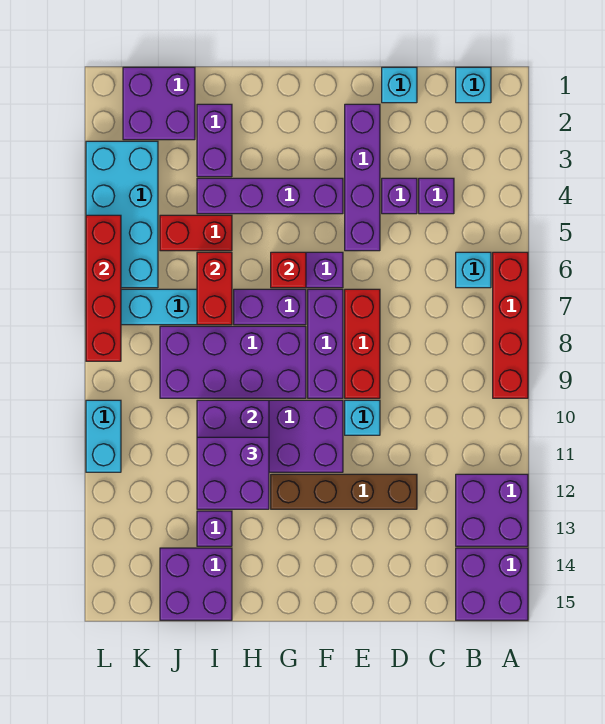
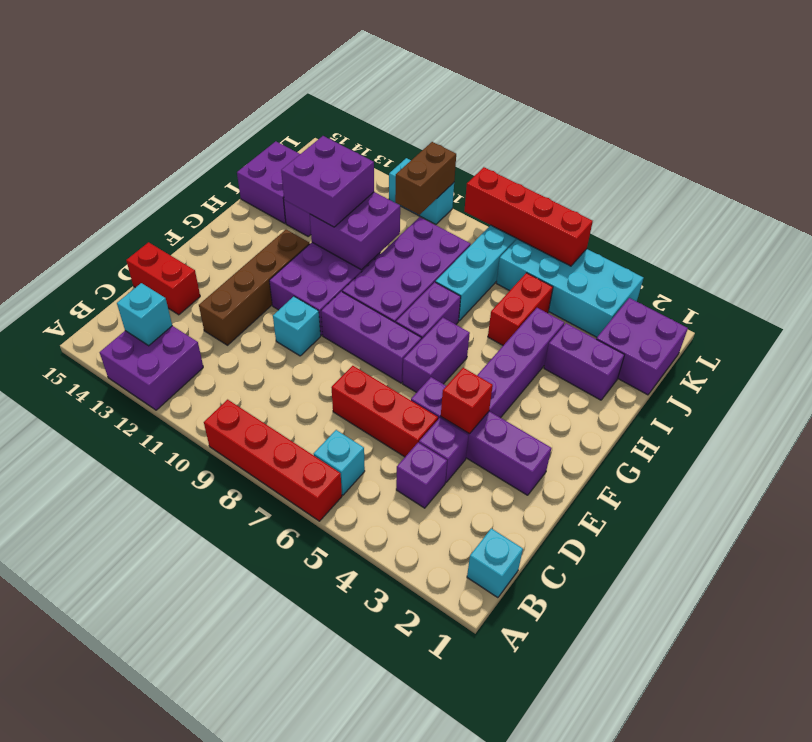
purple brick A14:B15 level 1 -> none
cyan brick D1 level 1 -> cyan brick B13 level 2
red brick E7:E9 level 1 -> red brick D5:D7 level 1
red brick G6 level 2 -> red brick E4 level 2
red brick I6:I7 level 2 -> red brick D14:D15 level 1
none -> brown brick K10:L10 level 2

